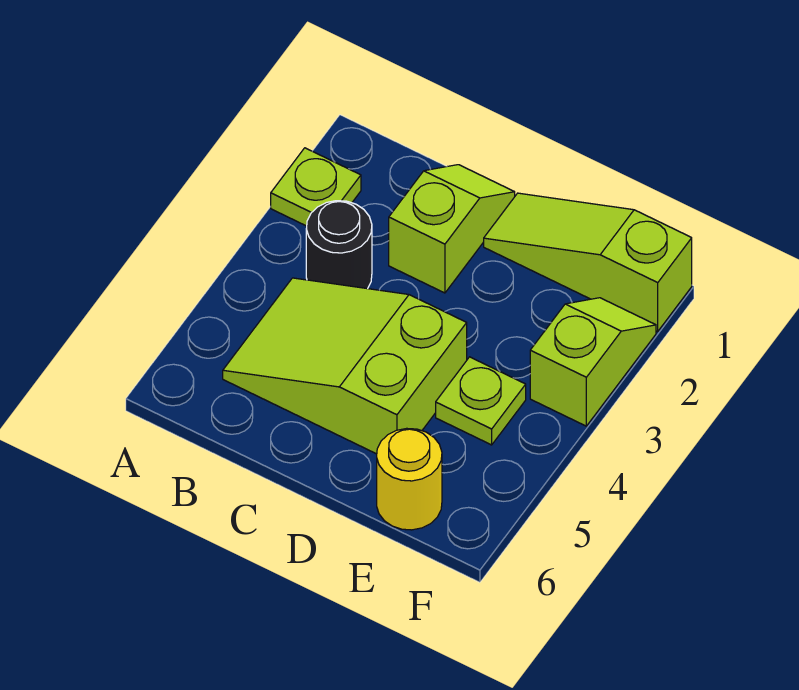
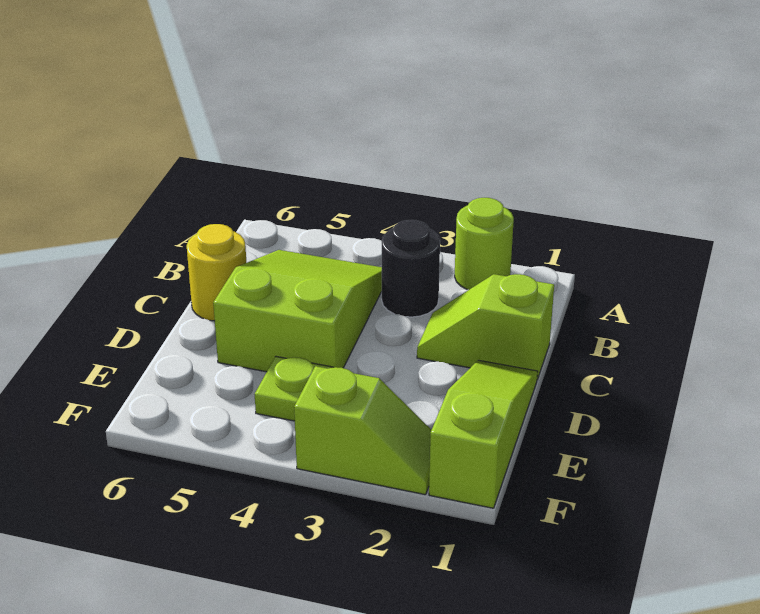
lime plate A2 level 1 -> lime round brick A2 level 1
lime slope C1:C2 level 1 top 2 -> lime slope C1:C2 level 1 top 1
yellow round brick E6 level 1 -> yellow round brick C6 level 1

